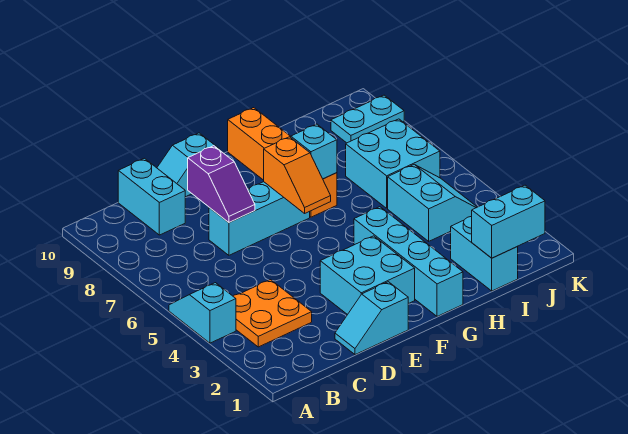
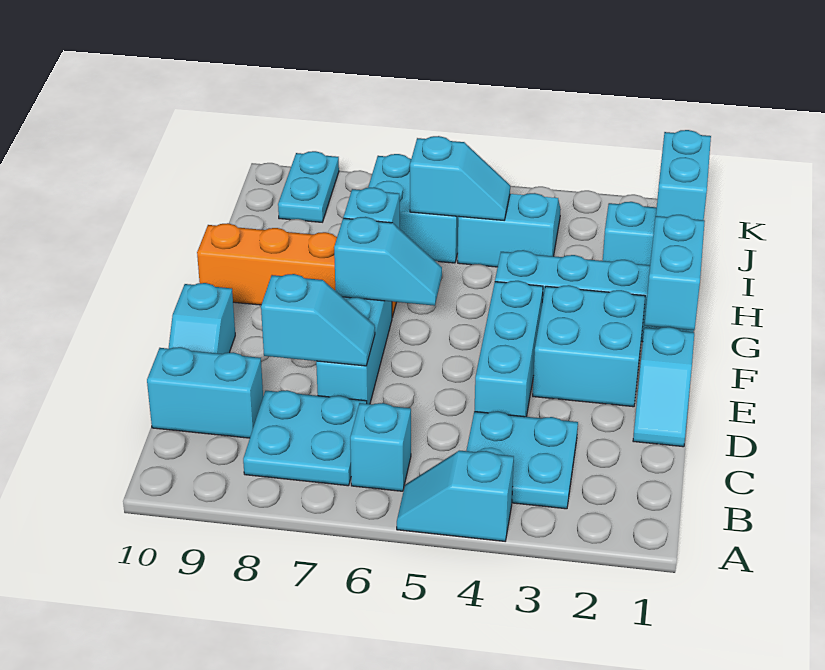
orange plate B3:C4 level 1 -> cyan plate B3:C4 level 1
none -> cyan brick B6 level 1
none -> cyan plate B7:C8 level 1
none -> cyan brick D4:F4 level 1
purple slope D7:D8 level 2 top 8 -> cyan slope D7:D8 level 2 top 8
none -> cyan brick F1:G1 level 2
orange slope F6:F7 level 2 top 7 -> cyan slope F6:F7 level 2 top 7
none -> cyan slope I5:I6 level 2 top 6

